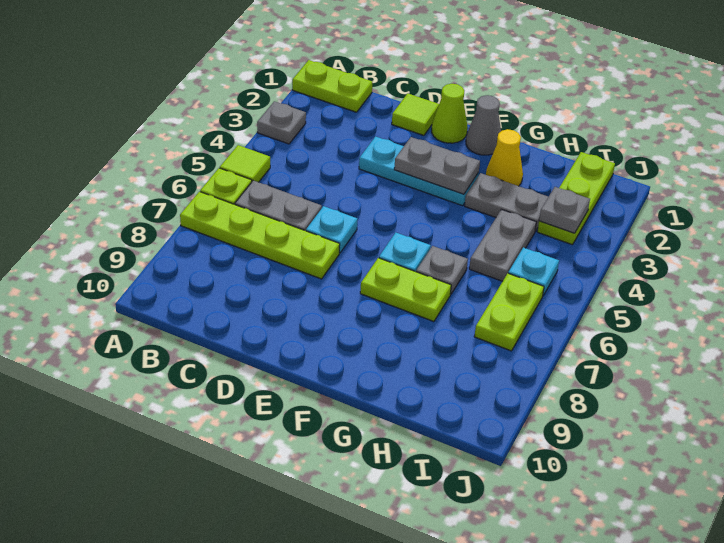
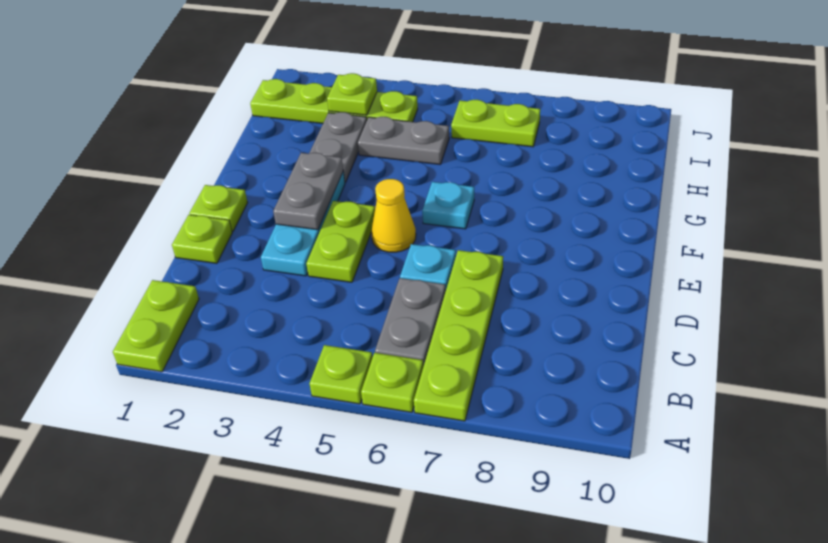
grey plate A3 level 1 -> none
lime tile A5 level 1 -> lime plate A5 level 1
lime tile D1 level 1 -> lime plate D1 level 1
lime cone E1 level 1 -> lime plate E1 level 1
grey cone F1 level 1 -> none
lime plate F7:G7 level 1 -> lime plate D4:E4 level 1
yellow cone G2 level 1 -> yellow cone E5 level 1
grey plate G6 level 1 -> none
lime plate I1:I3 level 1 -> lime plate I1:I4 level 1
grey plate I3 level 2 -> lime plate I3 level 2
cyan plate I5 level 1 -> none

